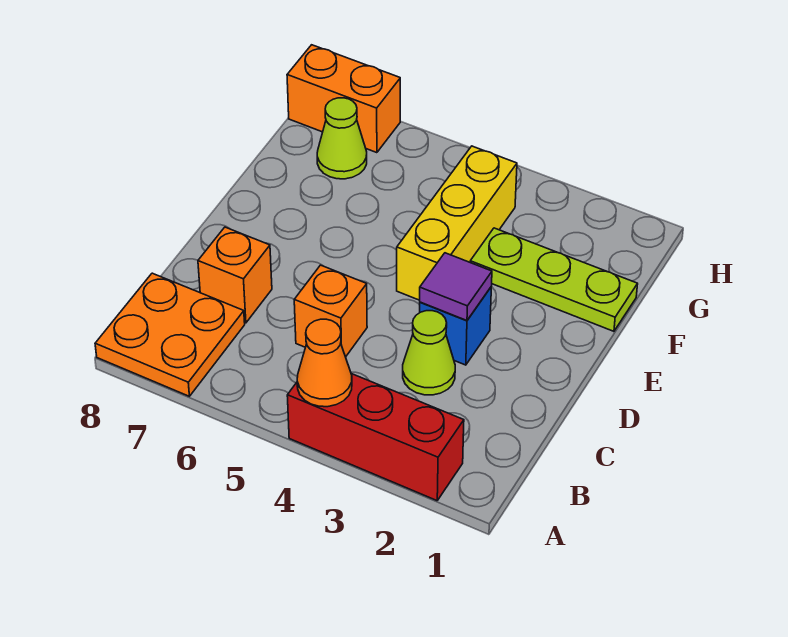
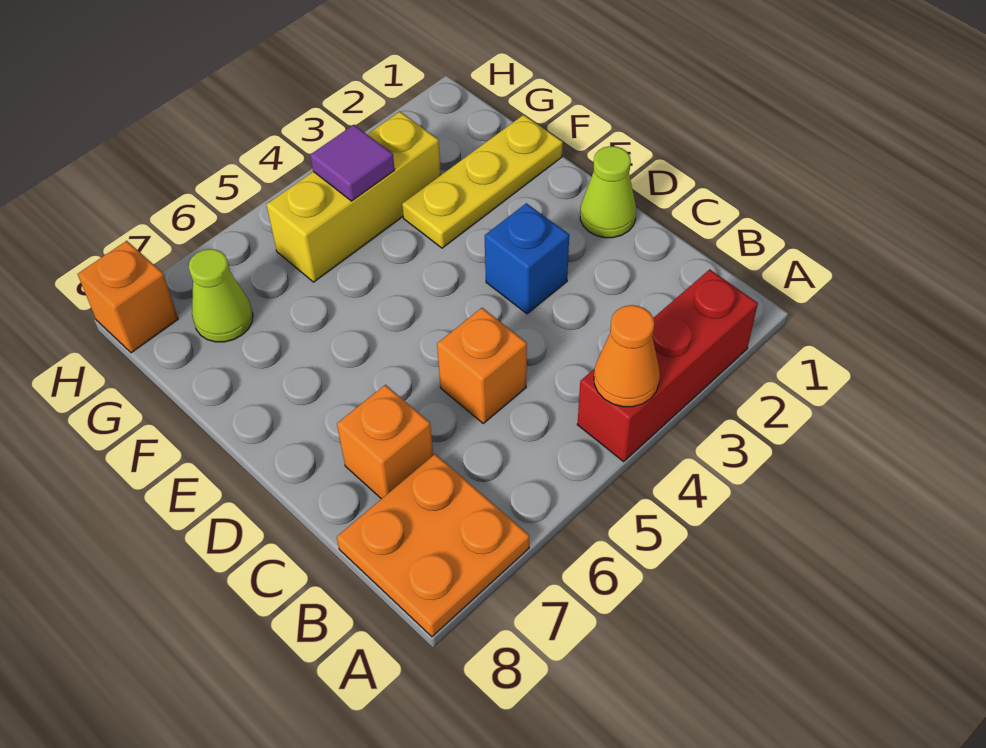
lime cone C3 level 1 -> lime cone D1 level 1
purple tile D3 level 2 -> purple tile G4 level 2
yellow brick E4:G4 level 1 -> yellow brick G3:G5 level 1
lime plate F1:F3 level 1 -> yellow plate F1:F3 level 1
orange brick H7:H8 level 1 -> orange brick H8 level 1

